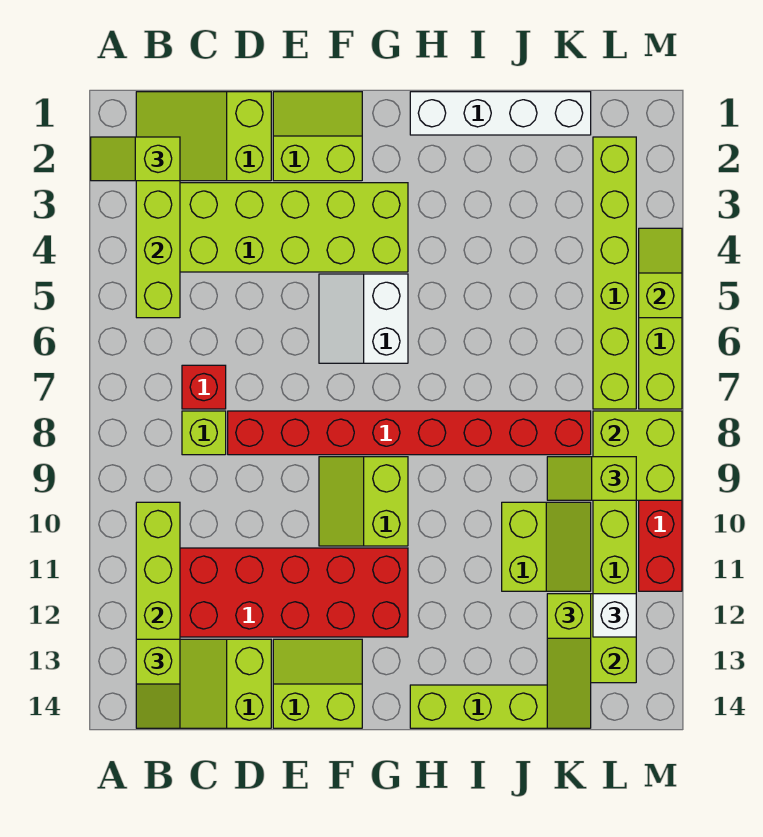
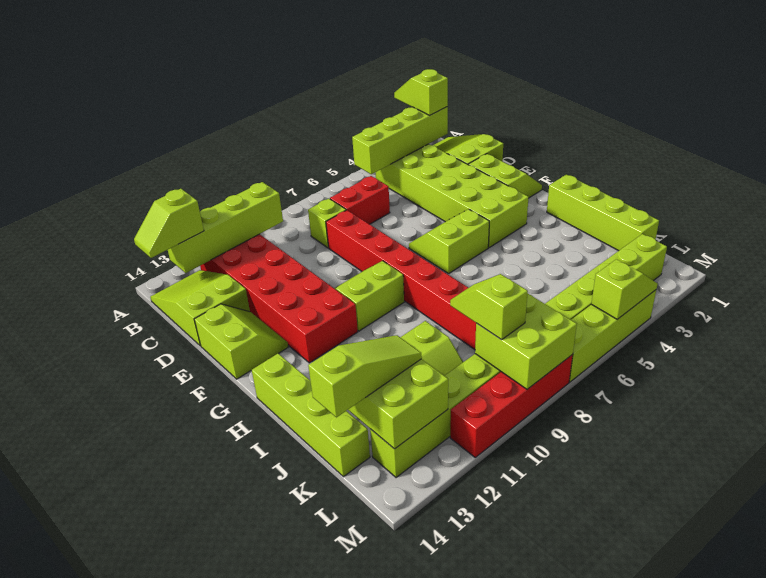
red brick C7 level 1 -> red brick C6:C7 level 1
white slope F5:G6 level 1 top G -> lime slope F5:G6 level 1 top G
white brick H1:K1 level 1 -> lime brick H1:K1 level 1
lime slope K12:K14 level 3 top 12 -> lime slope K12:K14 level 3 top 14
white brick L12 level 3 -> none

